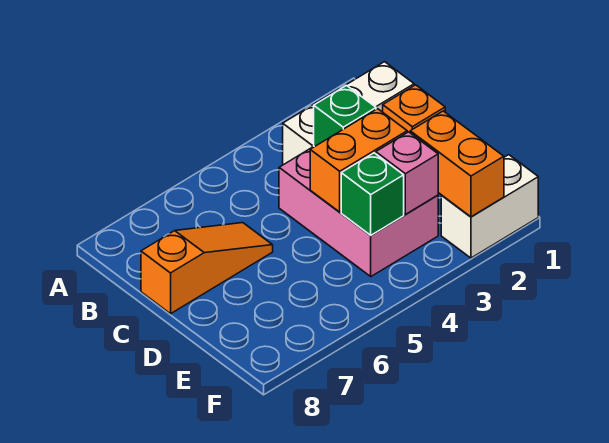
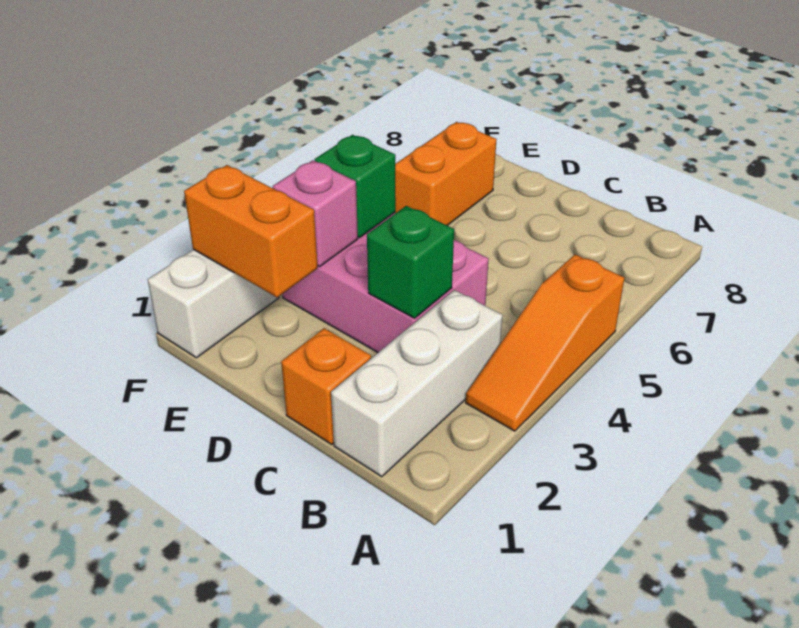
orange slope C6:C8 level 1 top 8 -> orange slope A3:A5 level 1 top 5
orange brick D3:D4 level 2 -> orange brick E6:E7 level 1

